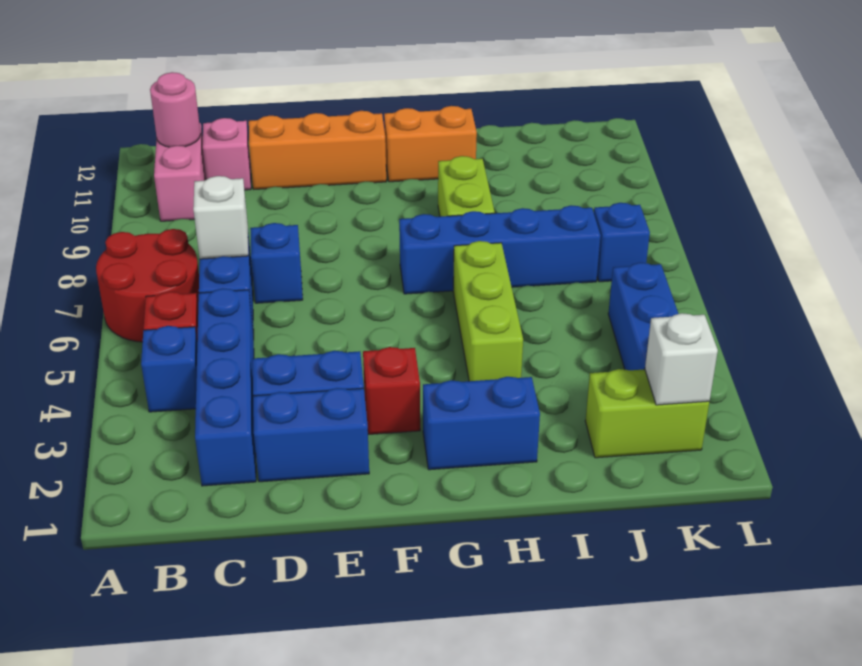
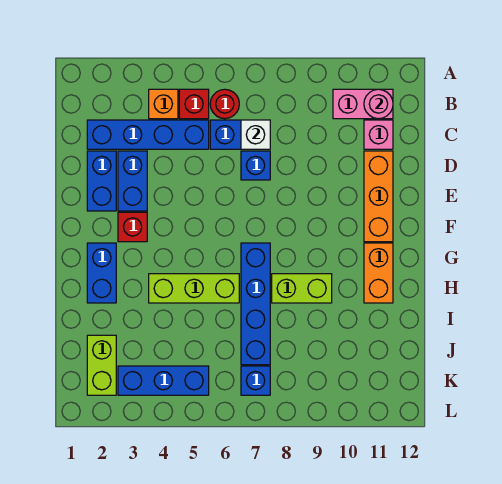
red round brick A6:B7 level 1 -> red round brick B6 level 1
blue brick B4 level 1 -> orange brick B4 level 1
white brick K2 level 2 -> none

